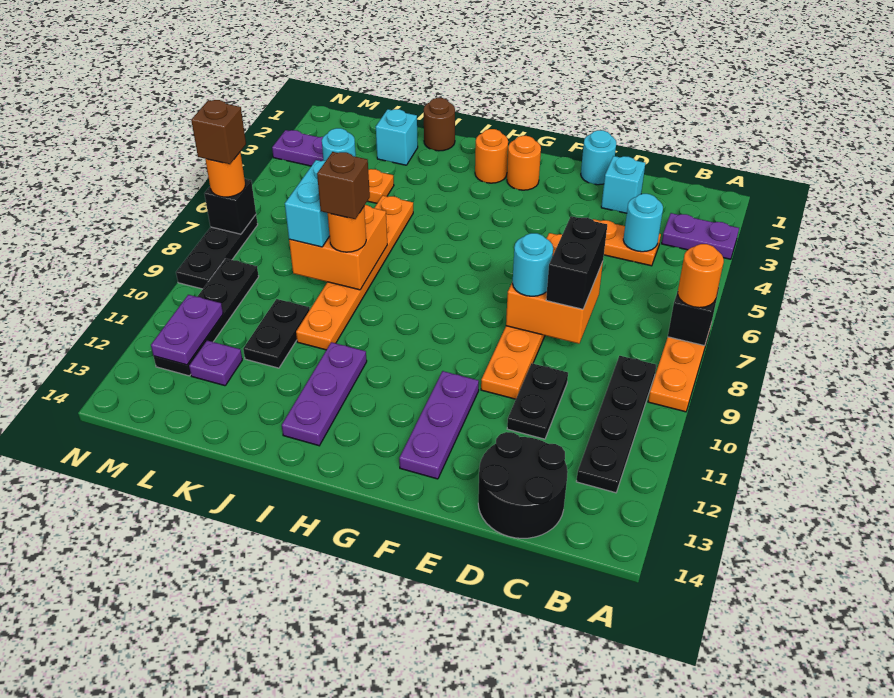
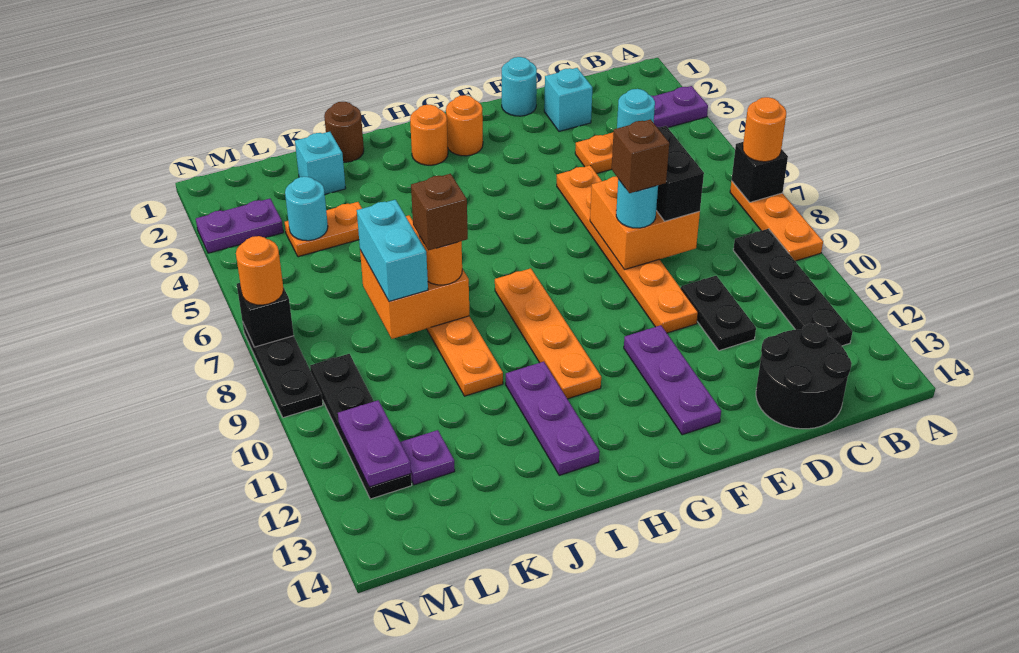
none -> orange plate H8:H11 level 1
black plate K10:K11 level 1 -> none
brown brick N7 level 4 -> brown brick E8 level 4

